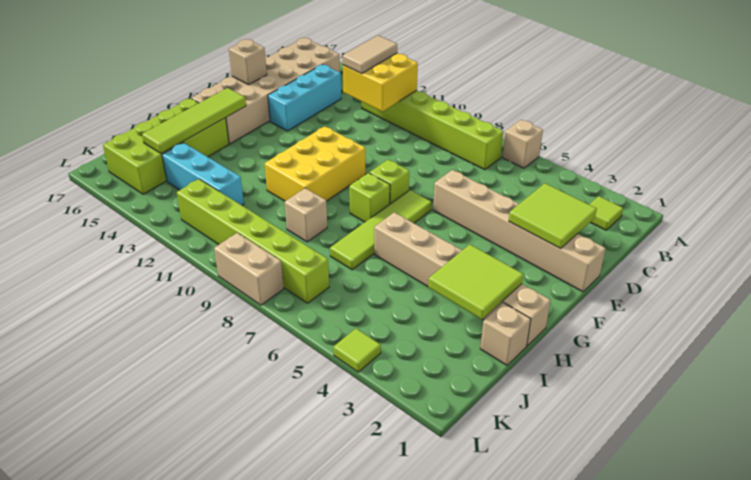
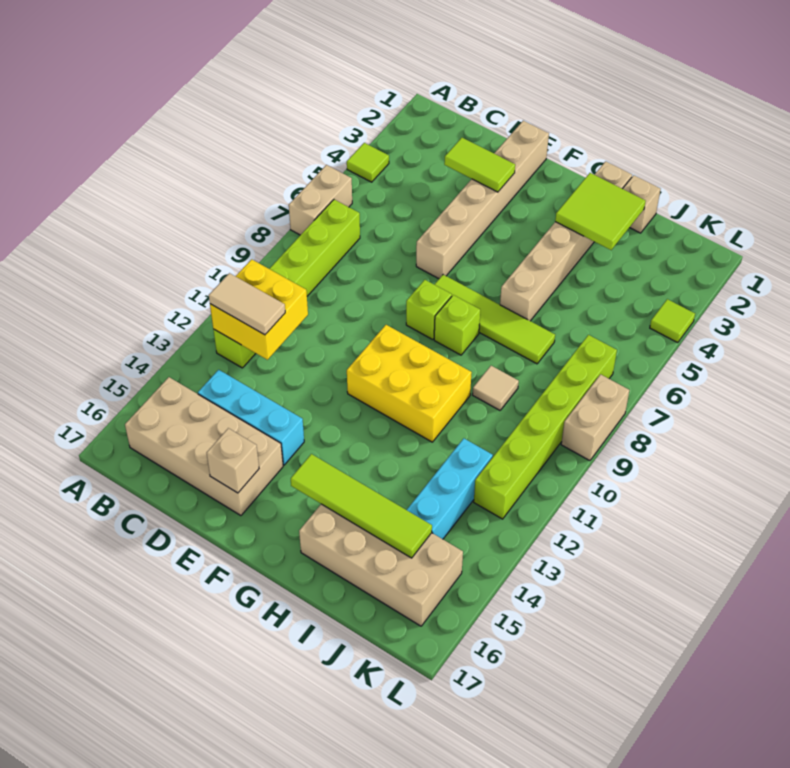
tan brick A6 level 1 -> tan brick A6:A7 level 1
lime tile B2 level 1 -> lime tile A4 level 1
tan brick B15:G16 level 1 -> tan brick B15:E16 level 1
lime tile D2:E3 level 2 -> lime tile D3:E3 level 2
lime brick H15:K16 level 1 -> tan brick H15:K16 level 1
tan brick I9 level 1 -> tan tile I9 level 1

